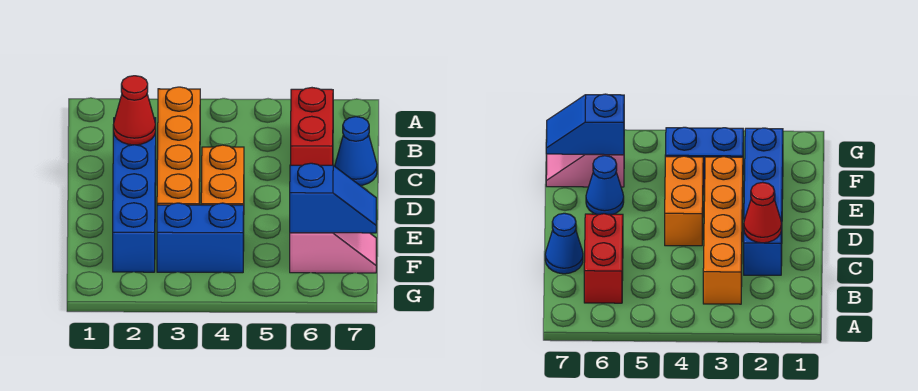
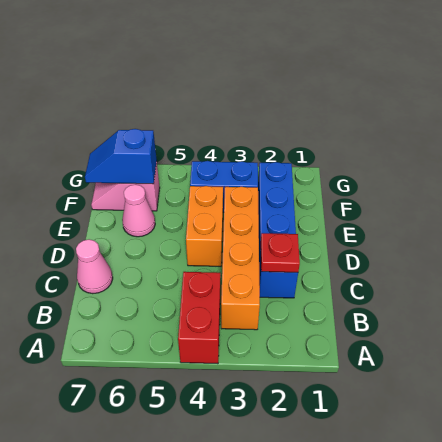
red brick B6:C6 level 1 -> red brick A4:B4 level 1
red cone C2 level 2 -> red plate C2 level 2
blue cone C7 level 1 -> pink cone C7 level 1
blue cone E6 level 1 -> pink cone E6 level 1

